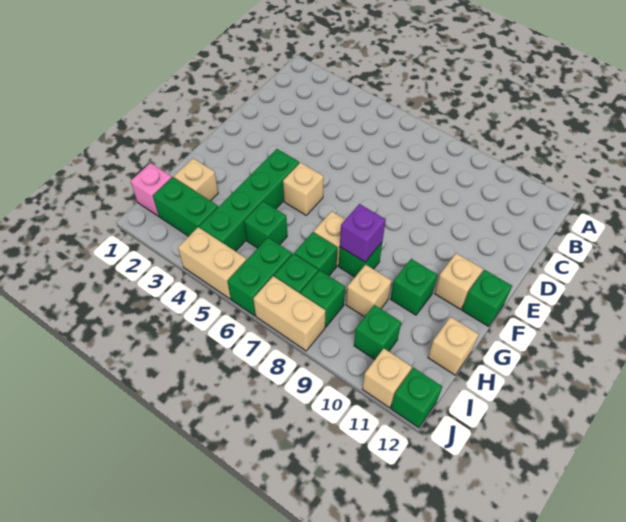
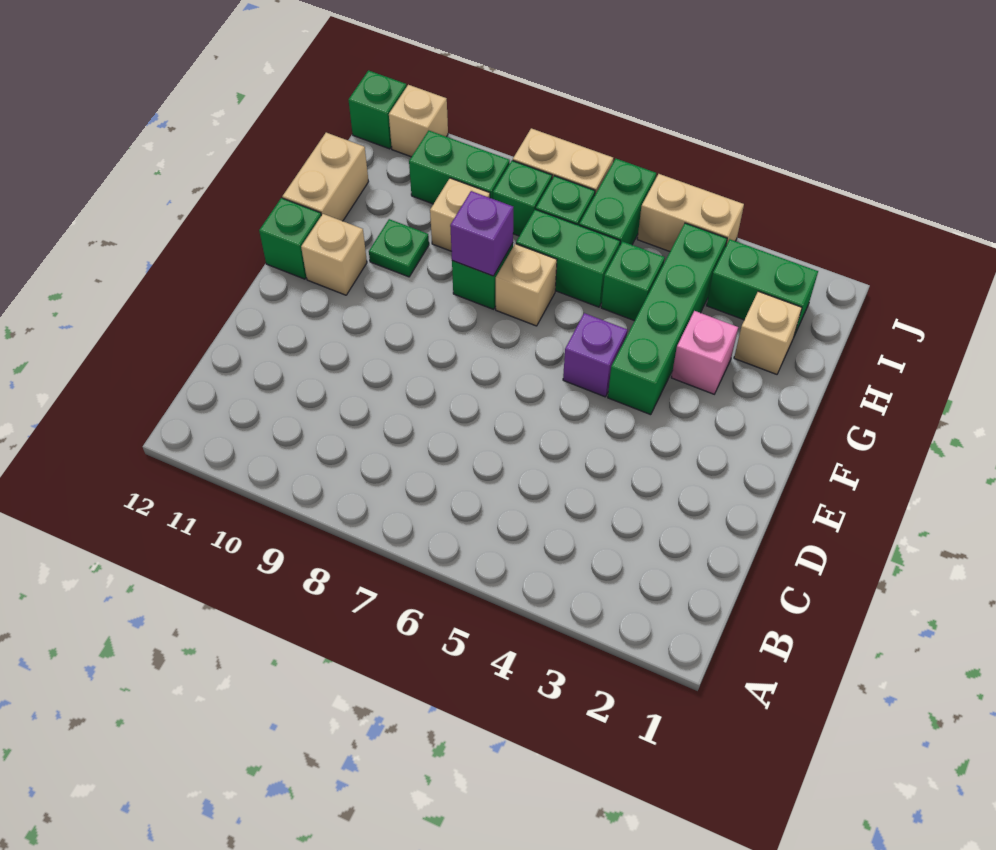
tan brick F5 level 1 -> purple brick F5 level 1
green brick G10 level 1 -> green plate G10 level 1
green brick H7 level 1 -> green brick H6:H7 level 1
tan brick H12 level 1 -> tan brick G12:H12 level 1
pink brick I1 level 1 -> pink brick G3 level 1
green brick I10 level 1 -> green brick I9:I10 level 1

